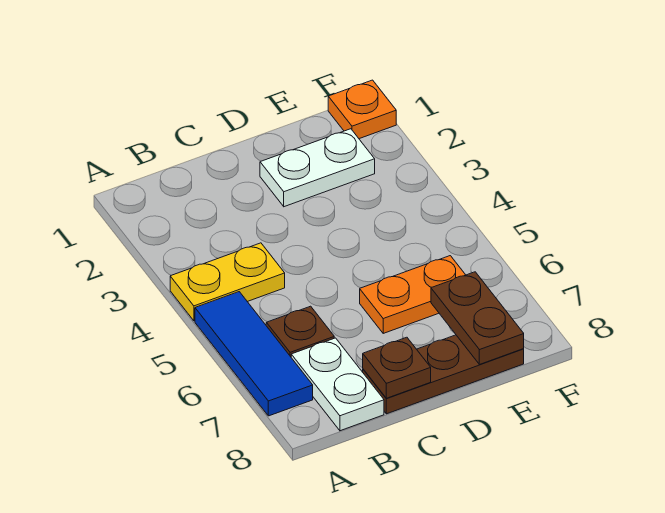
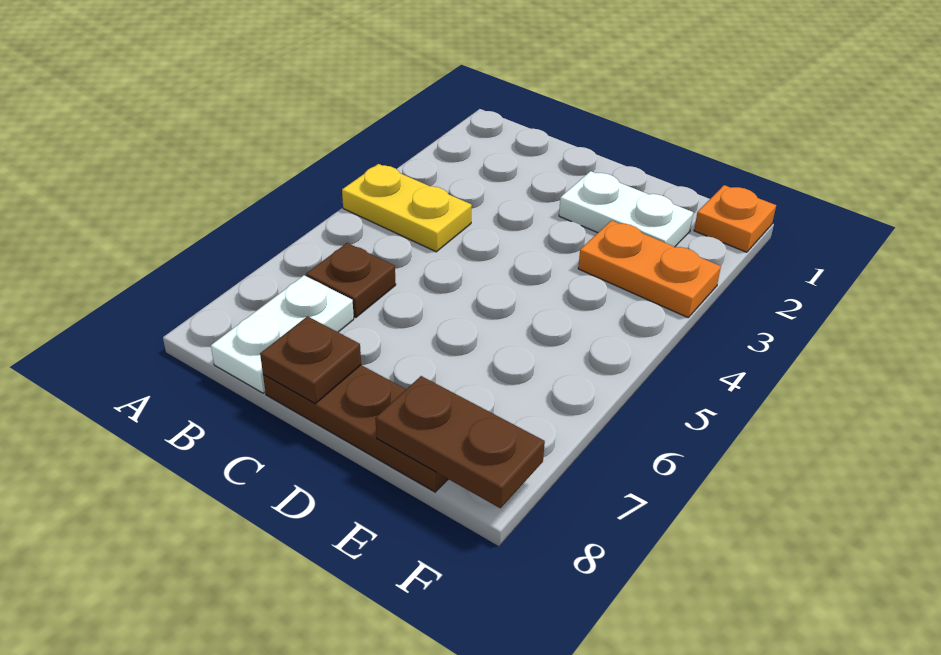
blue tile A5:A7 level 1 -> none
orange plate D6:E6 level 1 -> orange plate E3:F3 level 1
brown plate E7:E8 level 2 -> brown plate E8:F8 level 2

